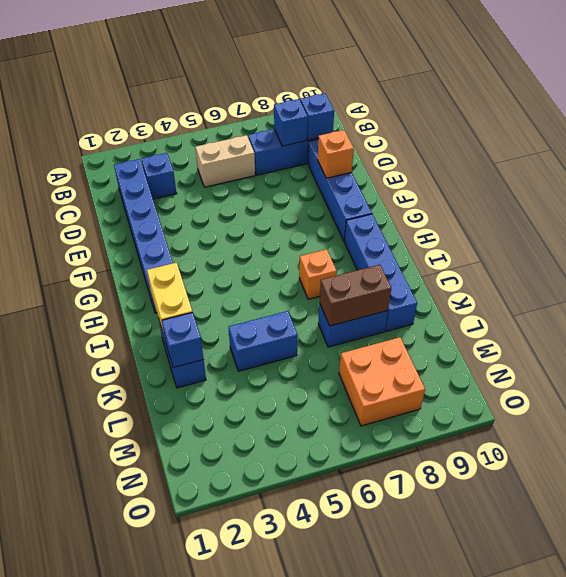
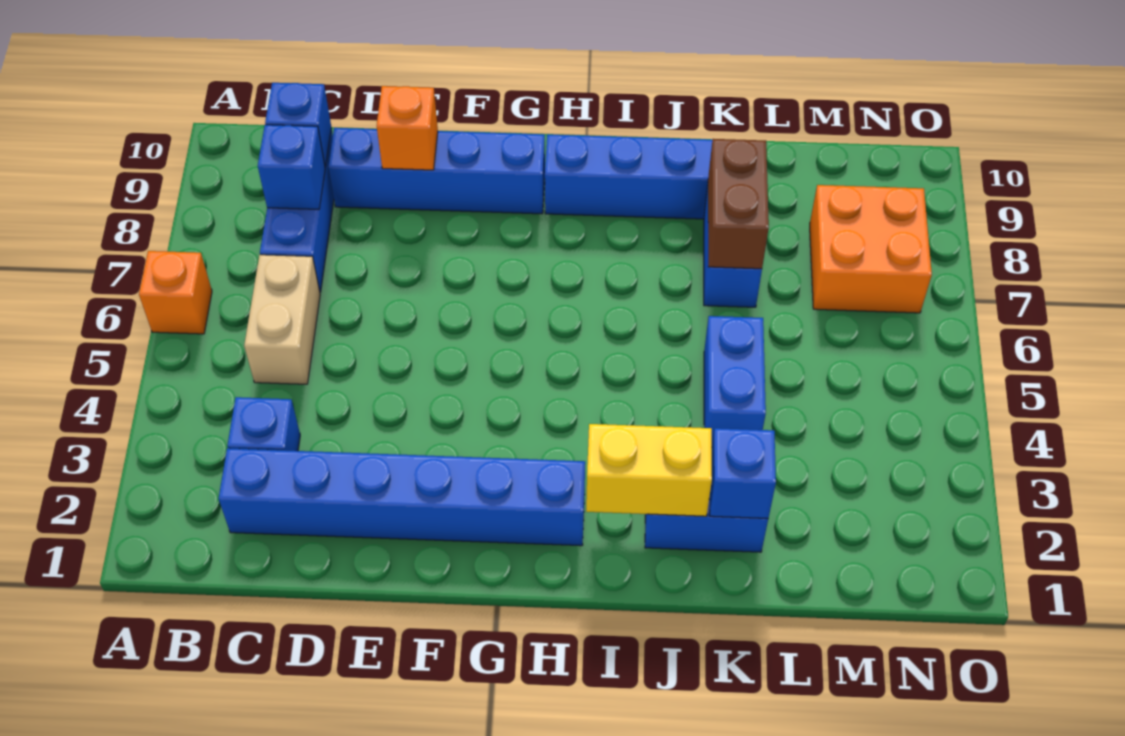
orange brick I7 level 1 -> orange brick A6 level 1

